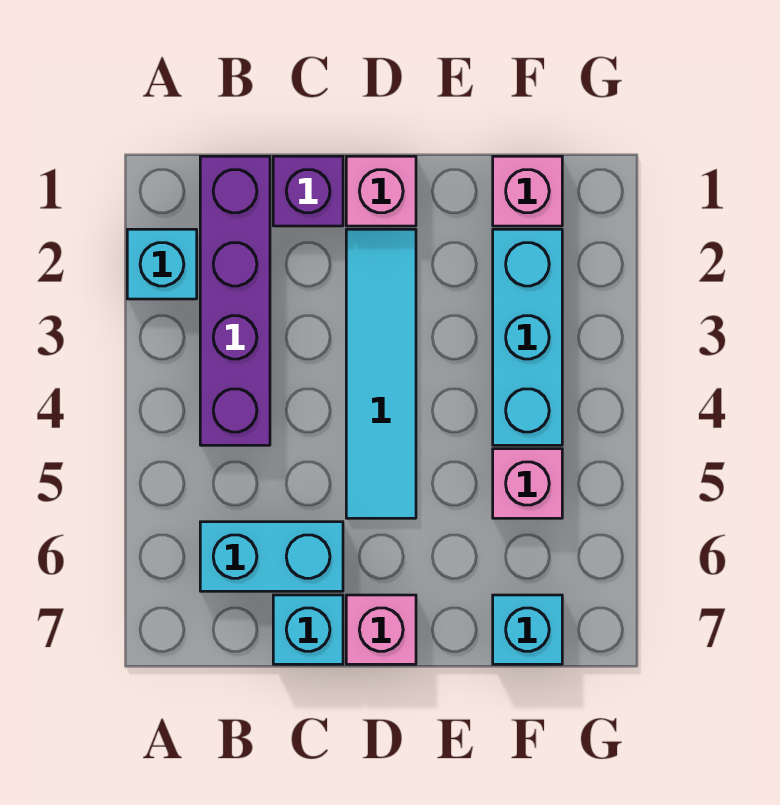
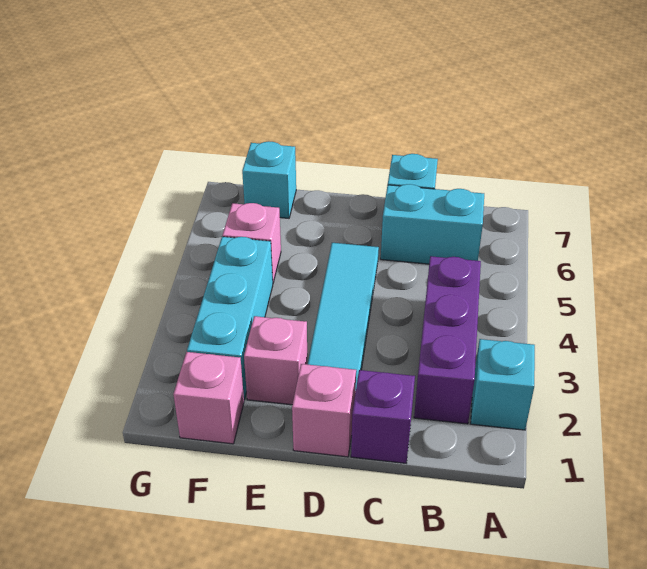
purple brick B1:B4 level 1 -> purple brick B2:B4 level 1
pink brick D7 level 1 -> pink brick E2 level 1

